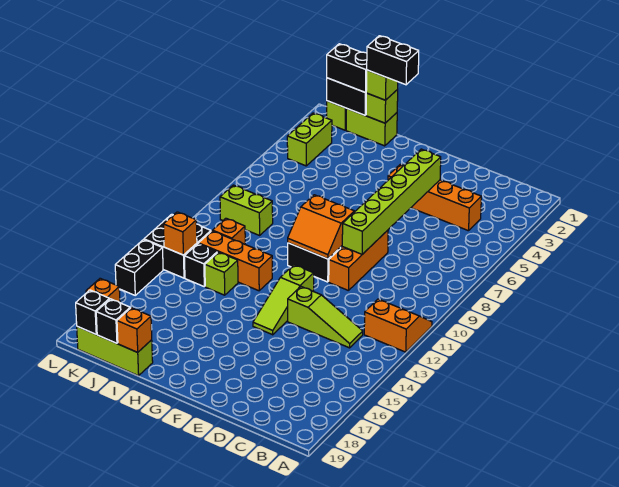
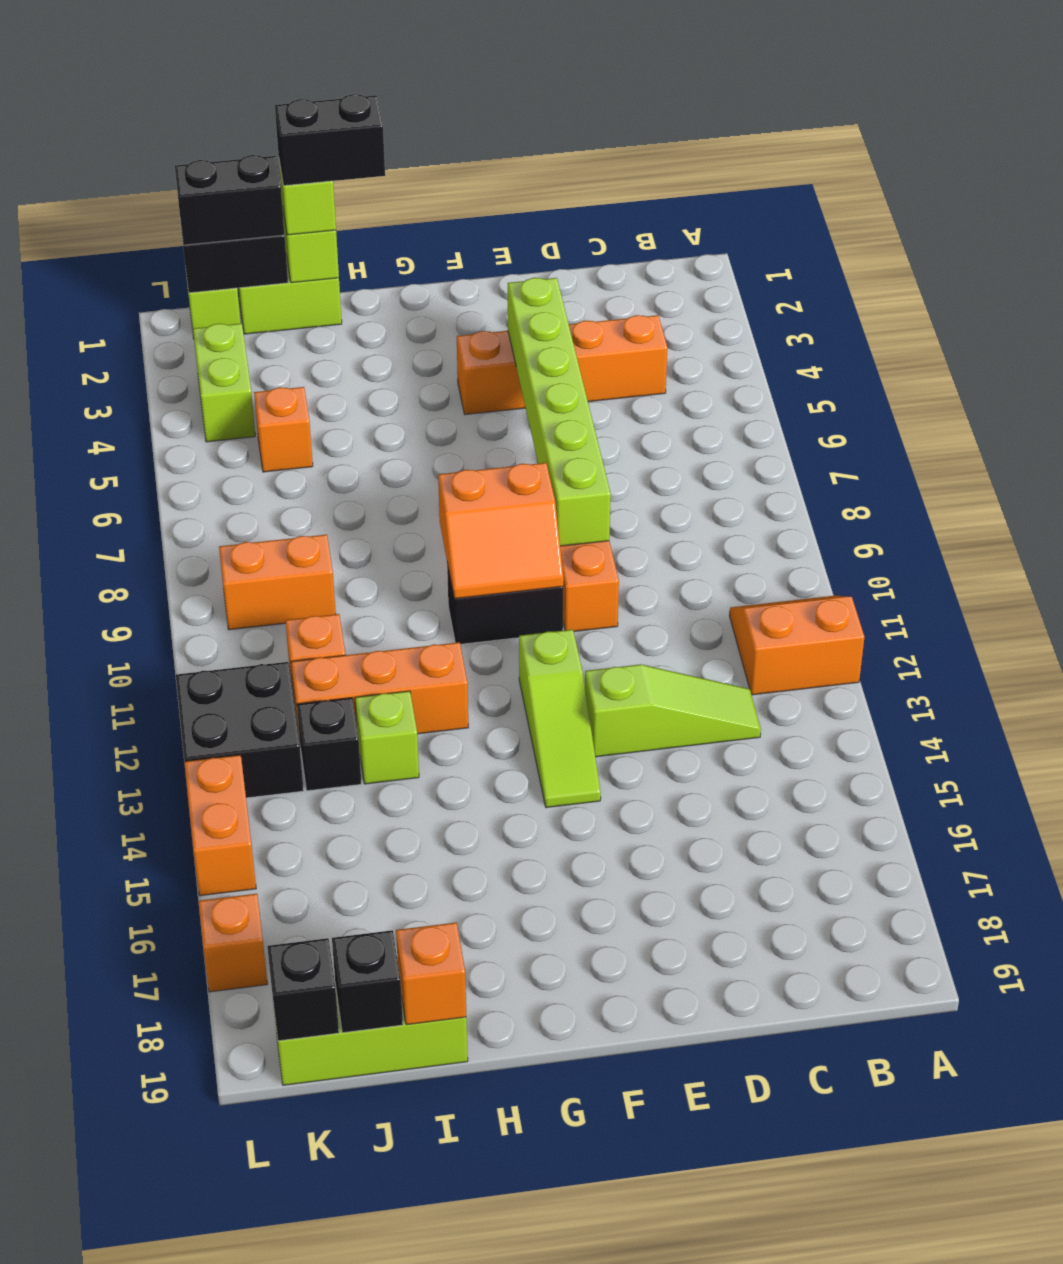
lime brick J9:K9 level 1 -> orange brick J9:K9 level 1
orange brick K13 level 2 -> orange brick J5 level 1
black brick L14:L15 level 1 -> orange brick L14:L15 level 1

